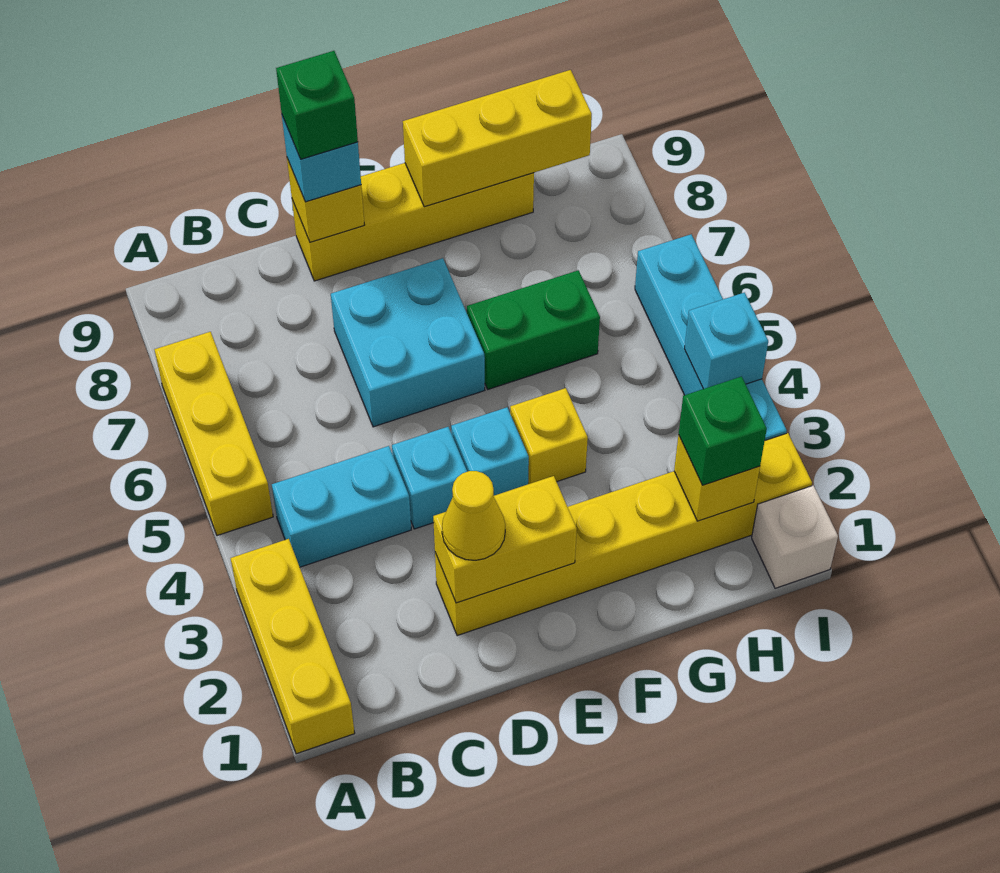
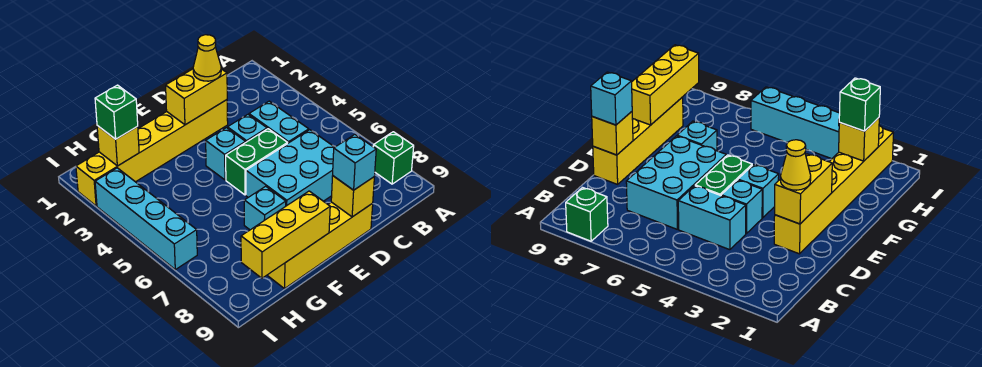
yellow brick A1:A3 level 1 -> none
yellow brick A5:A7 level 1 -> none
cyan brick B4:C4 level 1 -> cyan brick C4:C5 level 1
cyan brick D6:E7 level 1 -> cyan brick C6:E7 level 1
green brick D9 level 4 -> green brick A8 level 1
yellow brick F4 level 1 -> none
green brick F6:G6 level 1 -> green brick D5:E5 level 1
white brick I1 level 1 -> none
cyan brick I4 level 2 -> cyan brick F7 level 1

